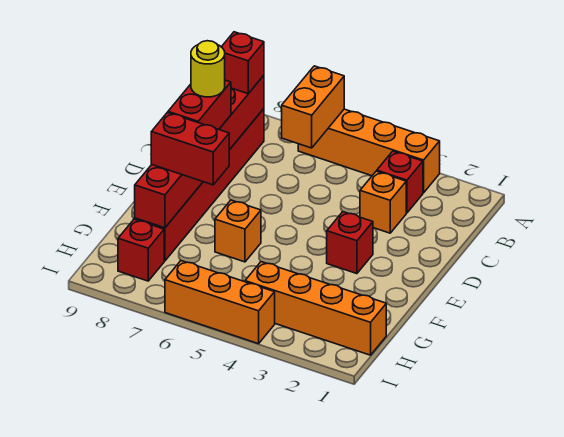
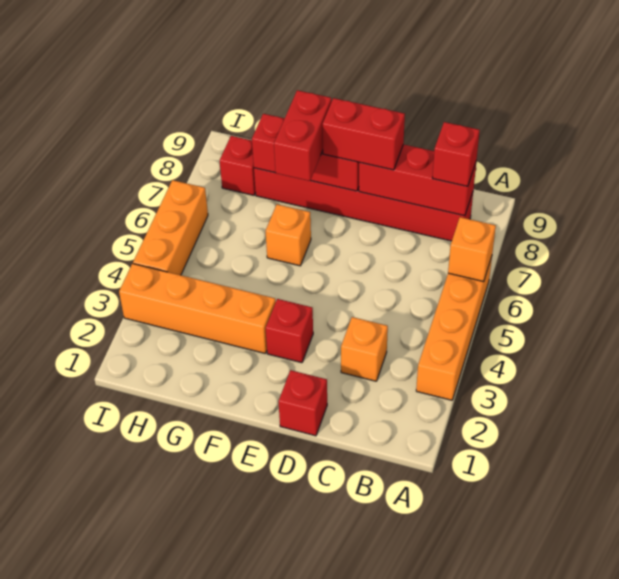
orange brick A6:B6 level 2 -> orange brick A6 level 2
red brick B3 level 1 -> red brick D1 level 1
yellow round brick D8 level 4 -> none
orange brick H1:H4 level 1 -> orange brick F3:I3 level 1

